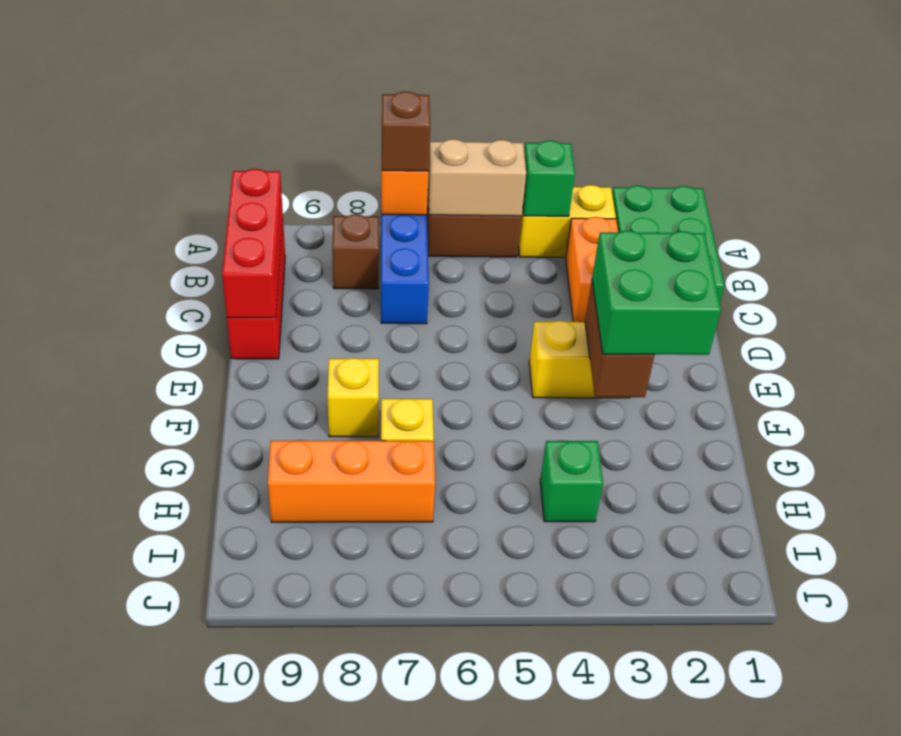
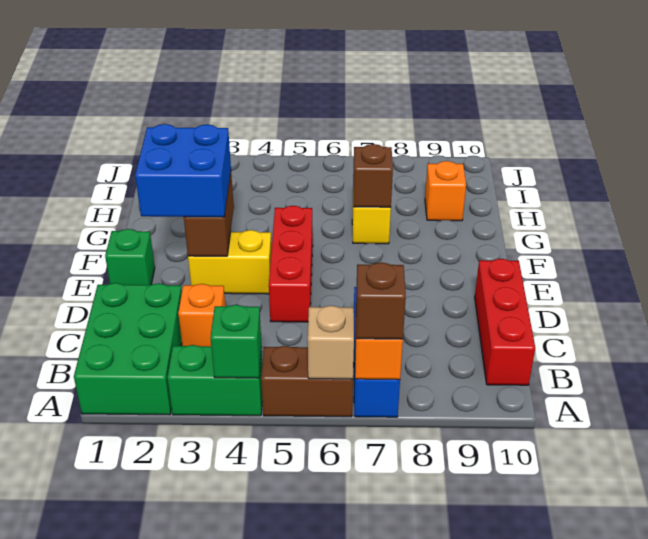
yellow brick A3:A4 level 1 -> green brick A3:A4 level 1
tan brick A5:A6 level 2 -> tan brick A6 level 2
orange brick B3:C3 level 1 -> orange brick C3 level 1
brown brick B8 level 1 -> brown brick G7 level 2
red brick B10:D10 level 2 -> red brick D5:F5 level 1
green brick E2:F3 level 3 -> blue brick E2:F3 level 3
yellow brick F8 level 1 -> none
green brick H4 level 1 -> green brick E1 level 1
orange brick H7:H9 level 1 -> orange brick H9 level 1

